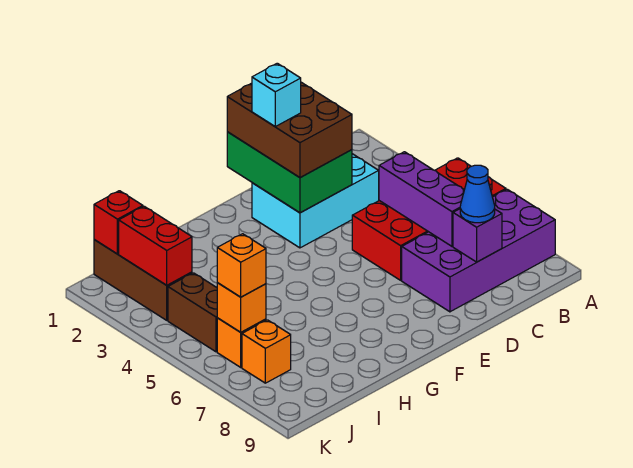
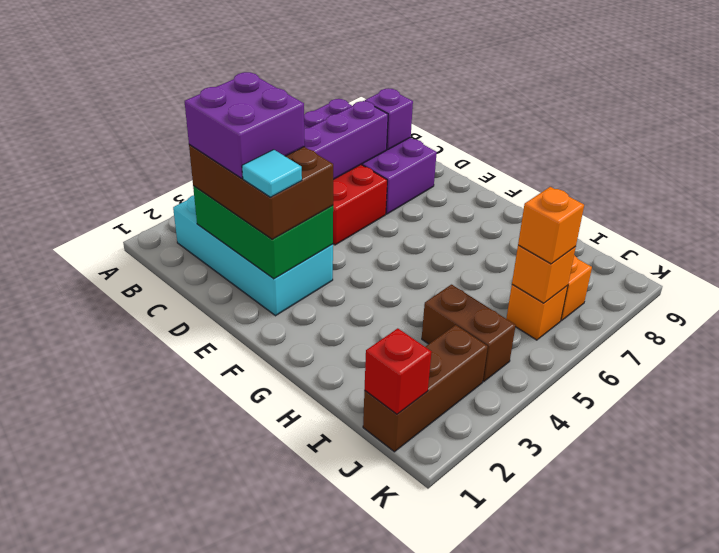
cyan brick C2:E3 level 1 -> cyan brick B2:E3 level 1
none -> purple brick C2:D3 level 4
blue cone C8 level 3 -> none
green brick D1:E3 level 2 -> green brick C2:E3 level 2
brown brick D1:E3 level 3 -> brown brick C2:E3 level 3
cyan brick E2 level 4 -> cyan tile E2 level 4
red brick J2:J3 level 2 -> none
brown brick J4:J5 level 1 -> brown brick I4:J4 level 1

